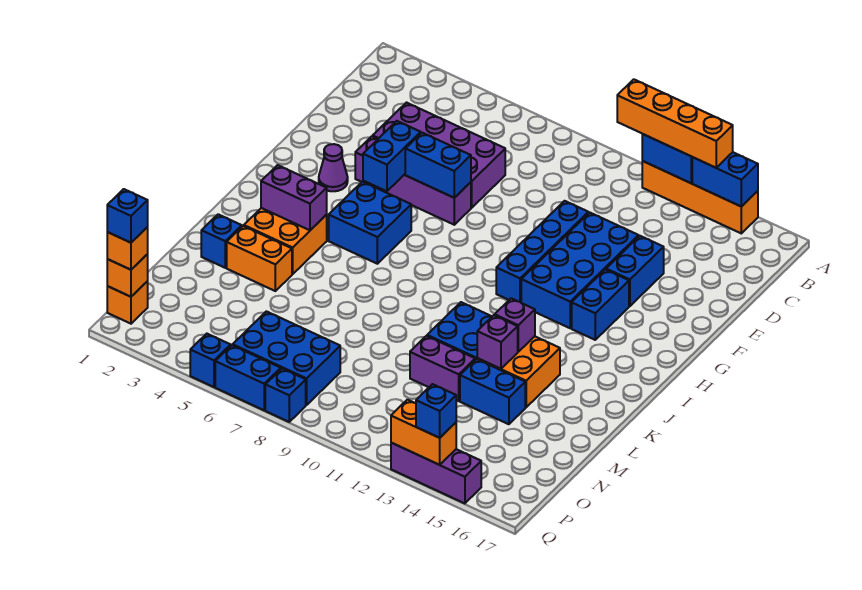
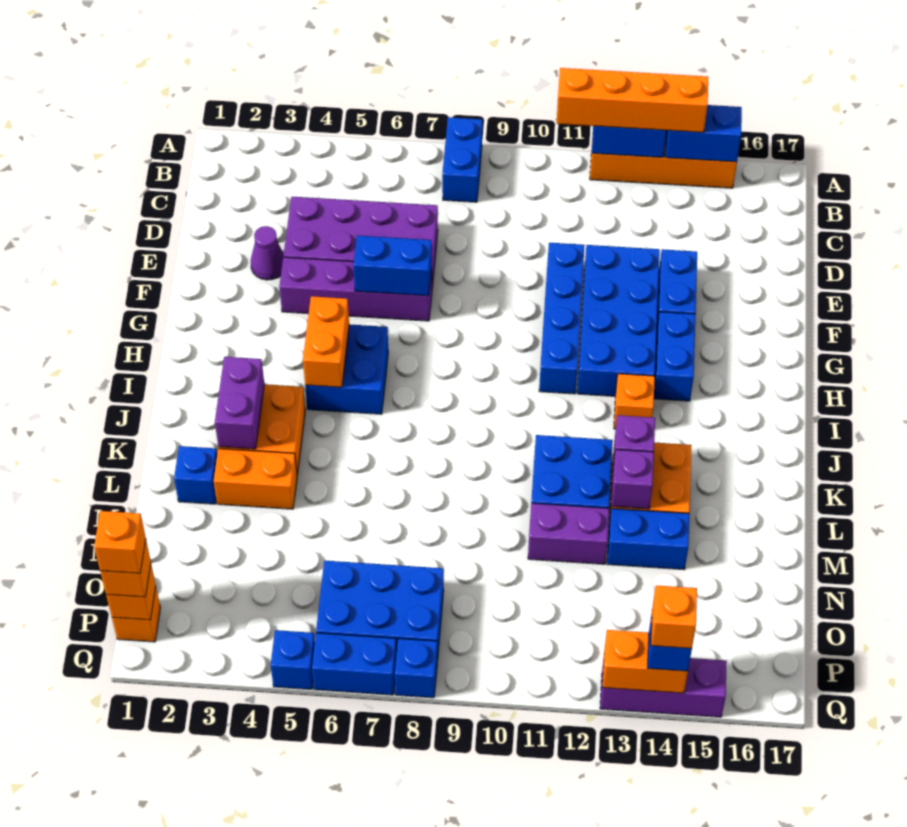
blue brick F5:G5 level 2 -> blue brick A8:B8 level 1
purple cone G3 level 1 -> purple cone E3 level 1
none -> orange brick H5:I5 level 2
none -> orange brick I13 level 1
purple brick J3:J4 level 2 -> purple brick J3:K3 level 2
blue brick P1 level 4 -> orange brick P1 level 4
none -> orange brick Q14 level 4

